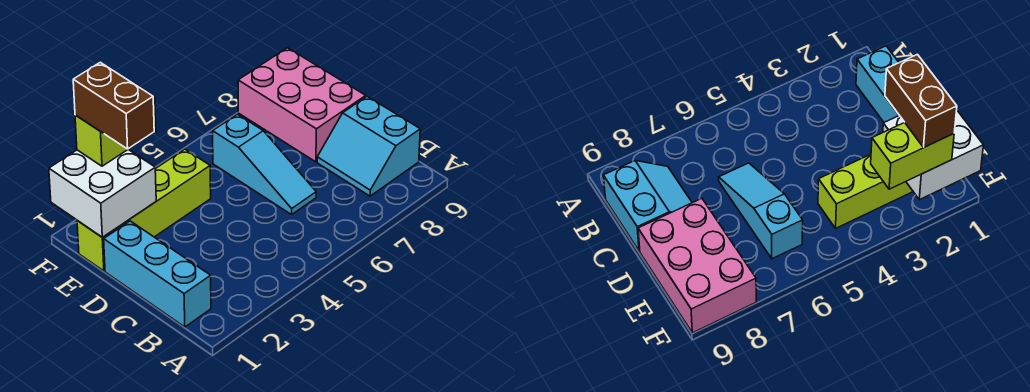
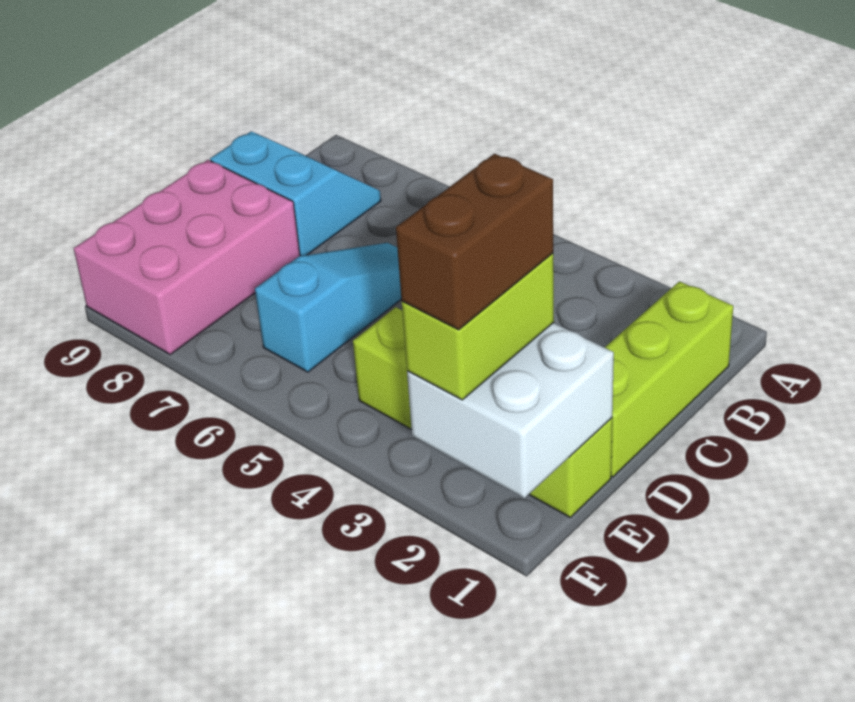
cyan brick B1:D1 level 1 -> lime brick B1:D1 level 1
cyan slope B8:C9 level 1 top 9 -> cyan slope B8:C9 level 1 top C
lime brick F2:F3 level 3 -> lime brick E2:F2 level 3

